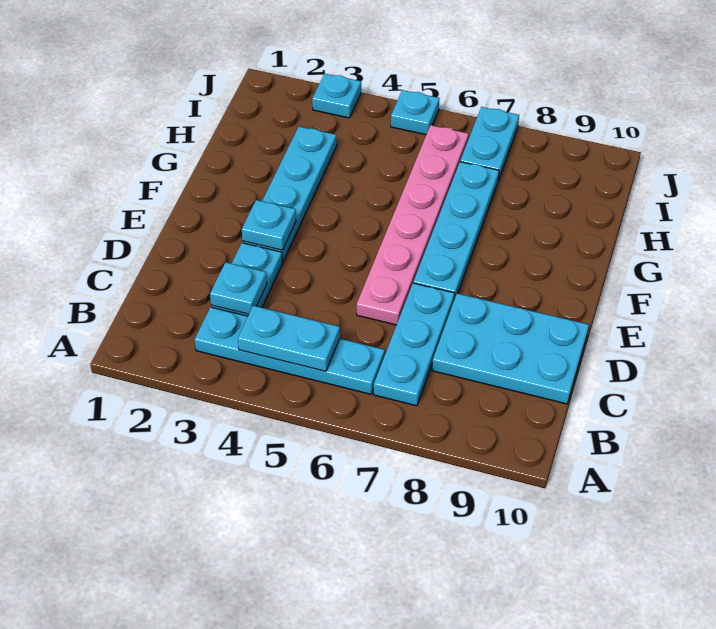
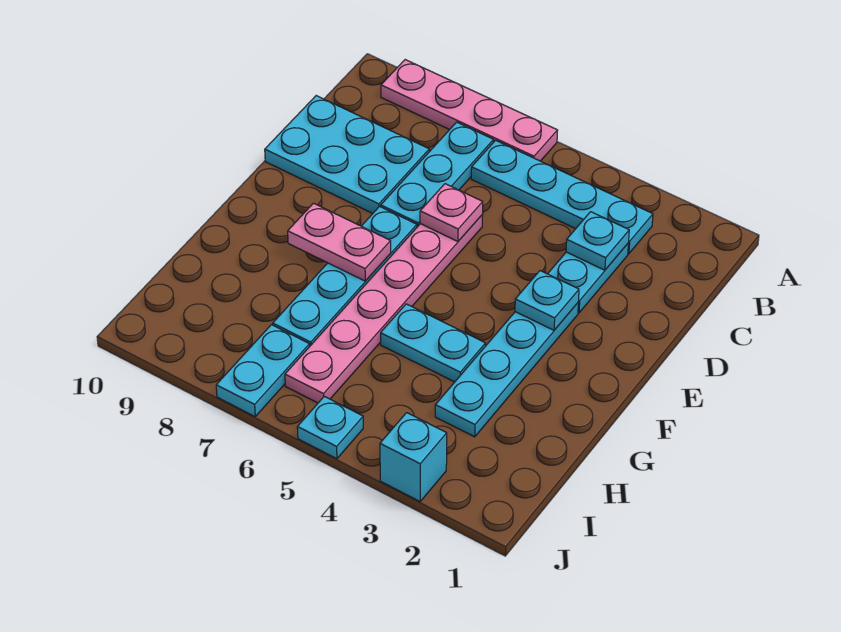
none -> pink plate A6:A9 level 1
cyan plate B4:B5 level 2 -> cyan plate G4:G5 level 1
none -> pink plate D6 level 2
none -> pink plate F7:F8 level 2
cyan plate J3 level 1 -> cyan brick J3 level 1

